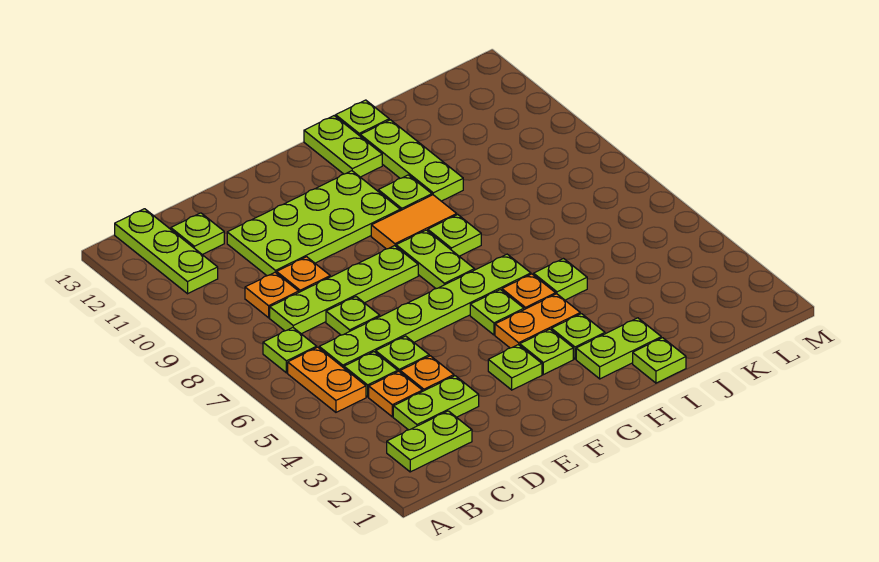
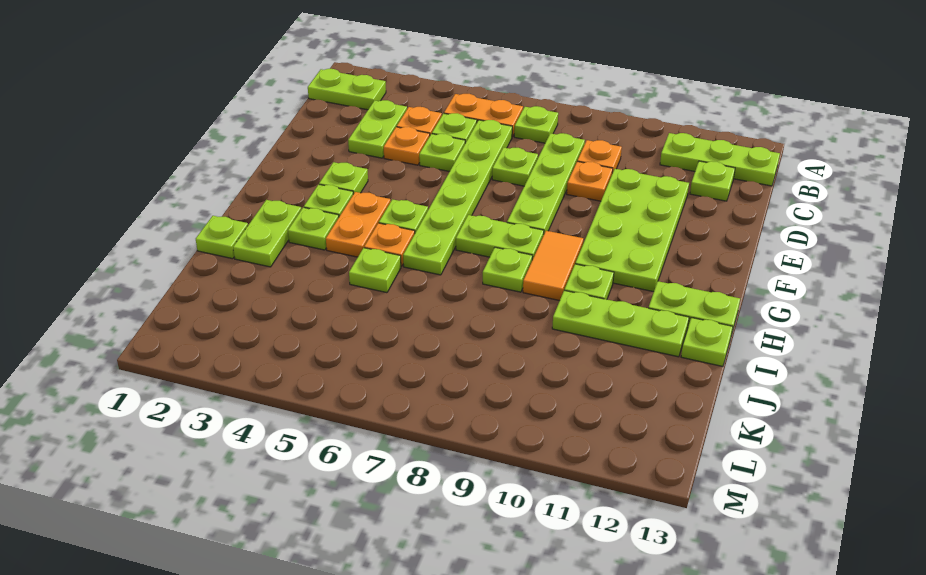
lime plate B2:C2 level 1 -> lime plate B1:B2 level 1

